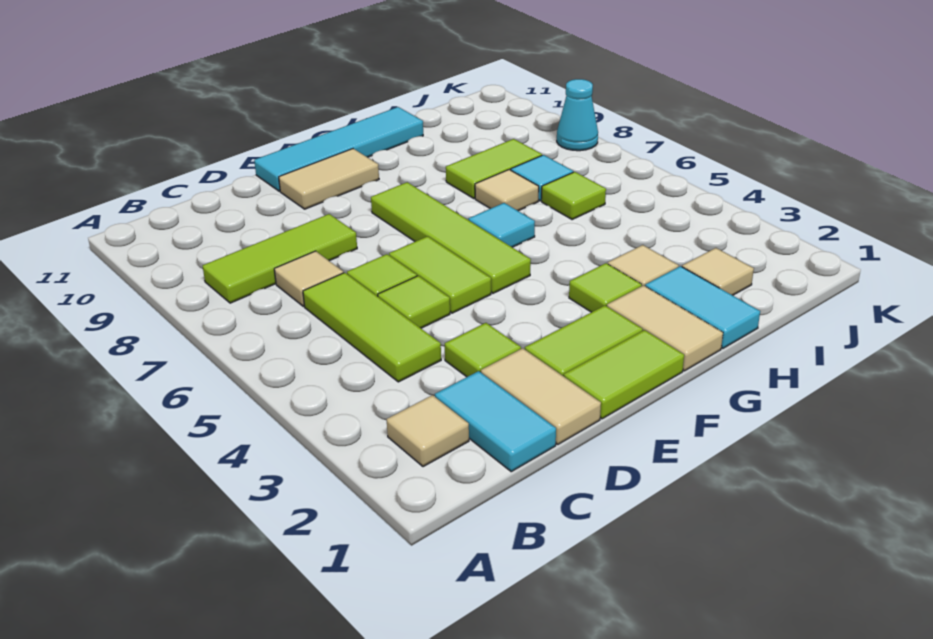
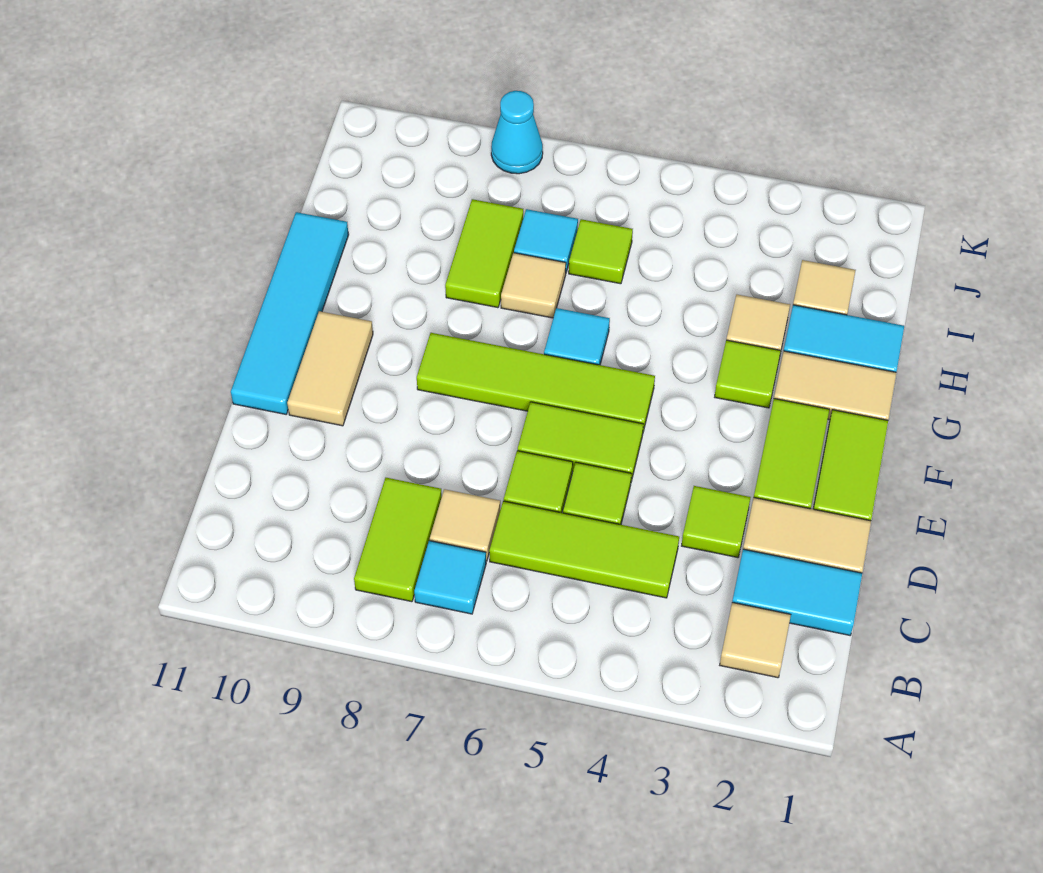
none -> cyan tile B7 level 1
lime tile B8:D8 level 1 -> lime tile B8:C8 level 1

